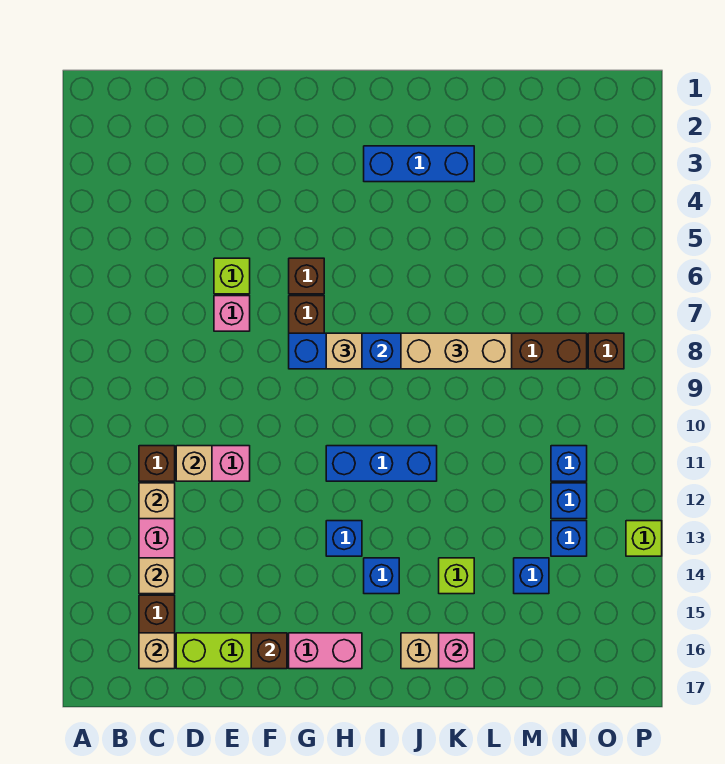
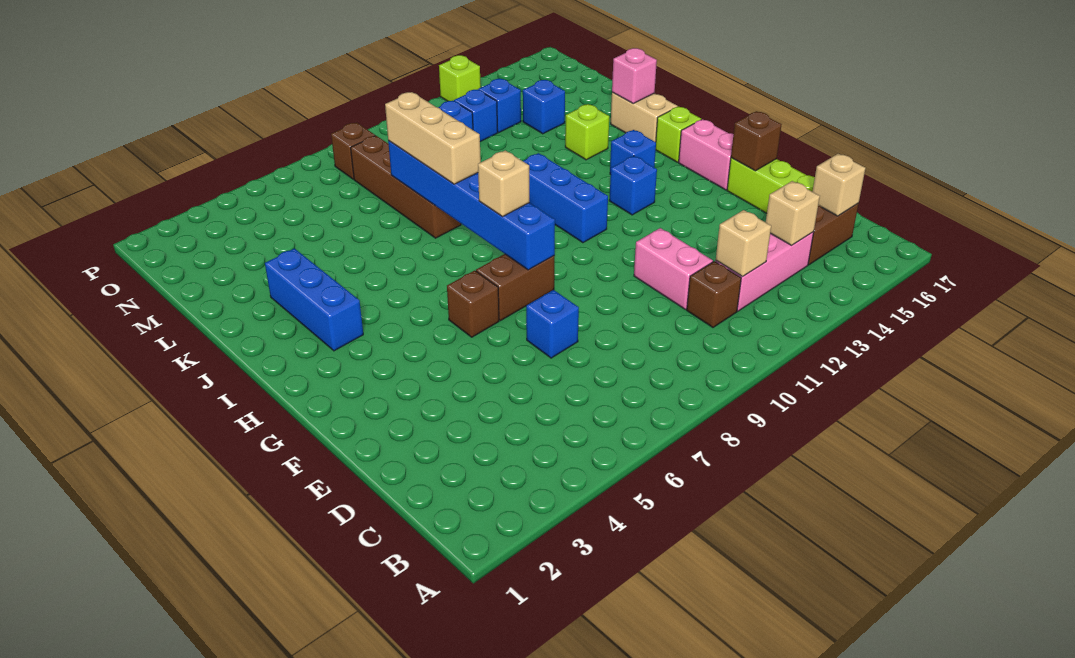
tan brick D11 level 2 -> none
lime brick E6 level 1 -> lime brick I16 level 1
pink brick E7 level 1 -> blue brick E7 level 1

